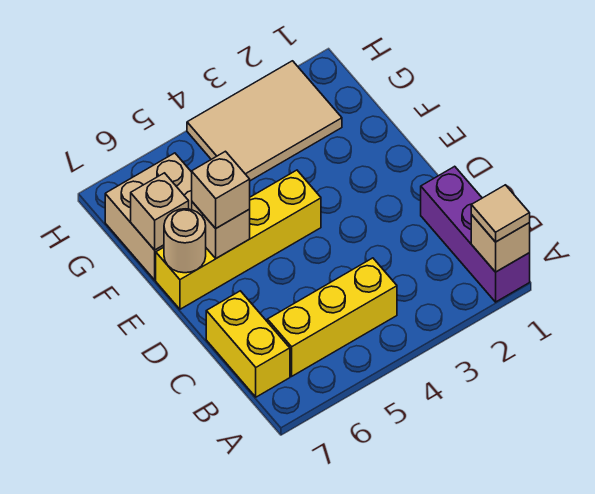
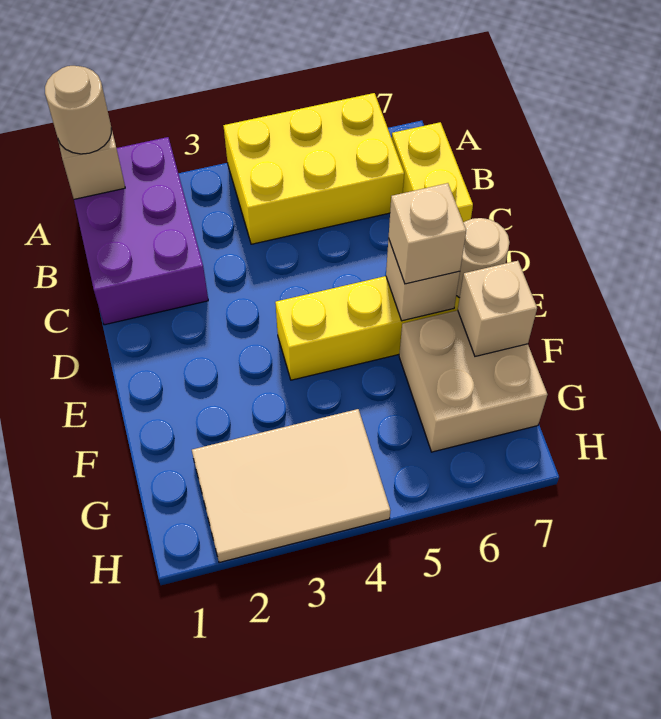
purple brick A1:C1 level 1 -> purple brick A1:C2 level 1
tan tile A1 level 3 -> tan round brick A1 level 3
yellow brick B4:B6 level 1 -> yellow brick A4:B6 level 1

